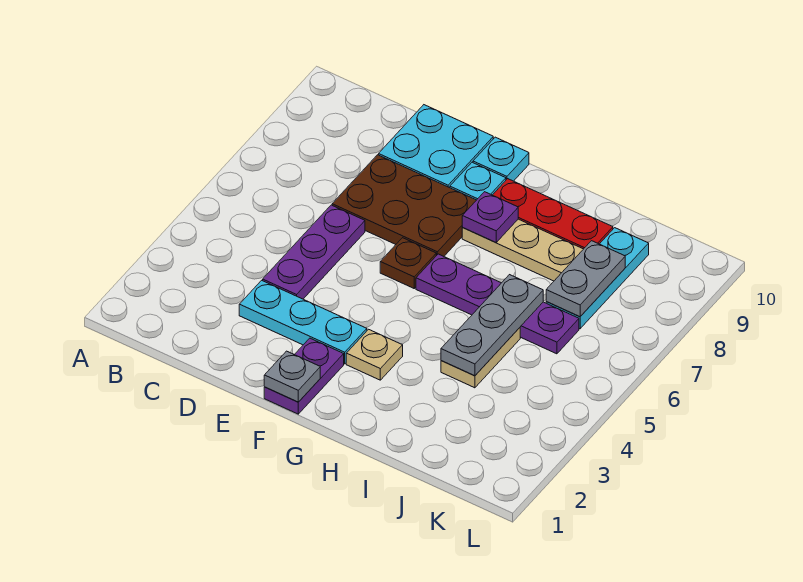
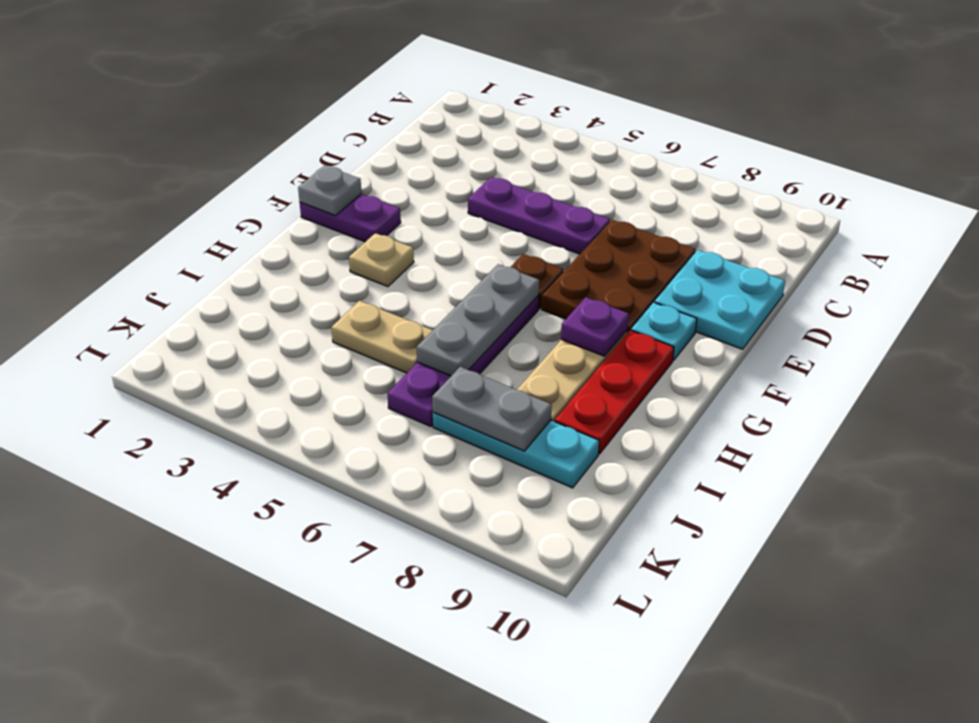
cyan plate D3:F3 level 1 -> none
cyan plate F10 level 1 -> none
grey plate I4:I6 level 2 -> grey plate G6:I6 level 2

